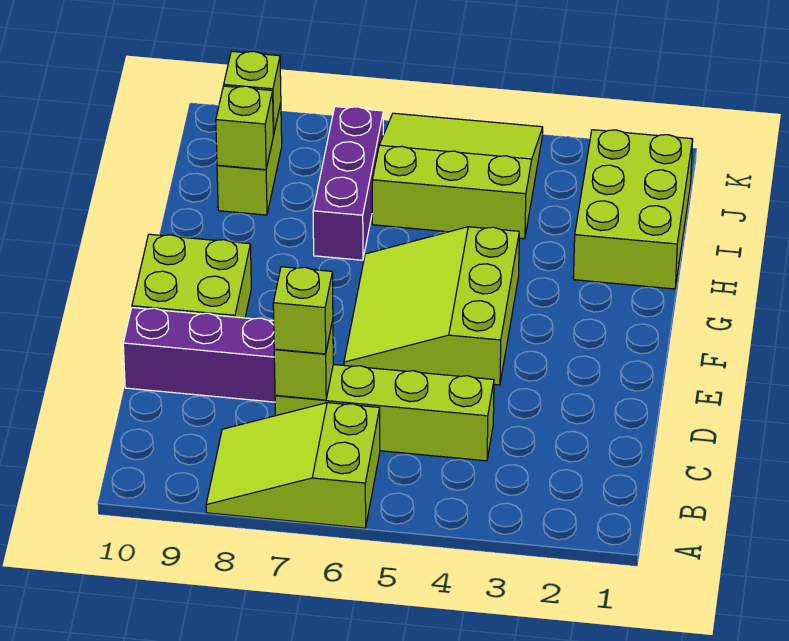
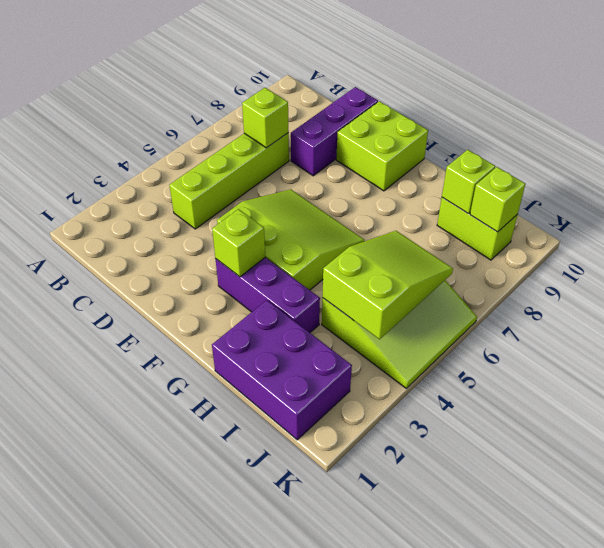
lime slope A6:B8 level 1 top 6 -> lime slope I4:J6 level 2 top 4
lime brick C7 level 3 -> lime brick F3 level 2
lime brick H1:J2 level 1 -> purple brick H1:J2 level 1
purple brick H7:J7 level 1 -> purple brick F3:H3 level 1

